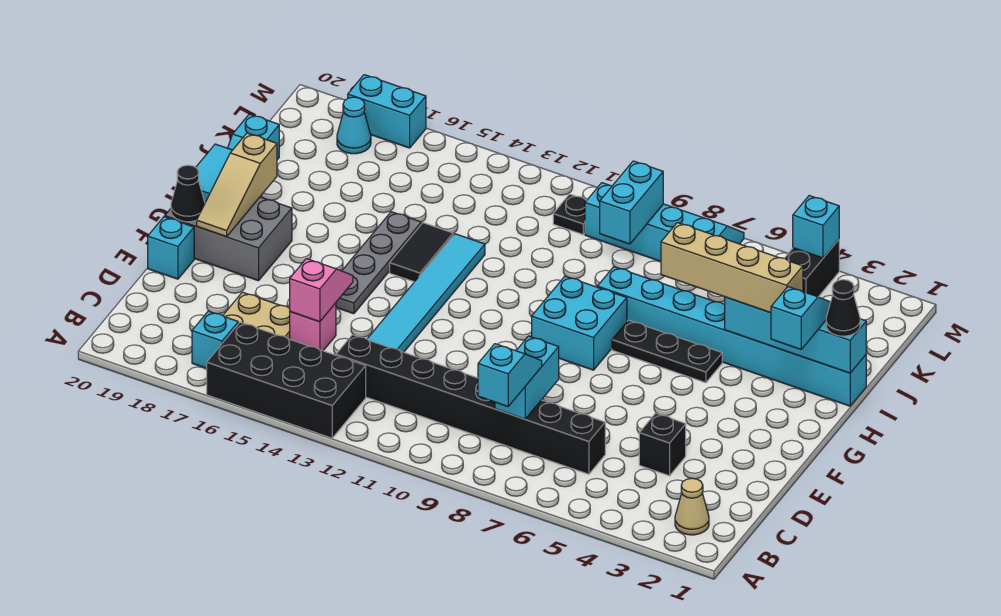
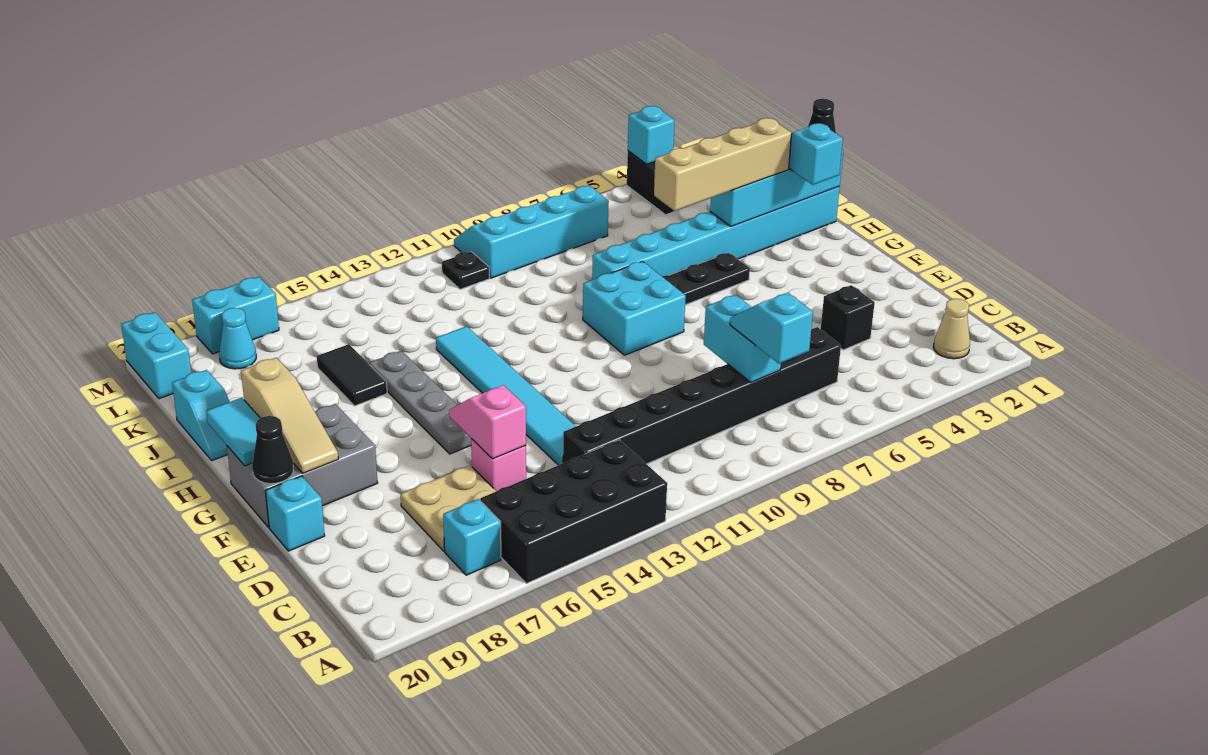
black tile H14:I14 level 1 -> black tile I16:J16 level 1
cyan brick K9:L9 level 2 -> cyan brick L20:M20 level 1

